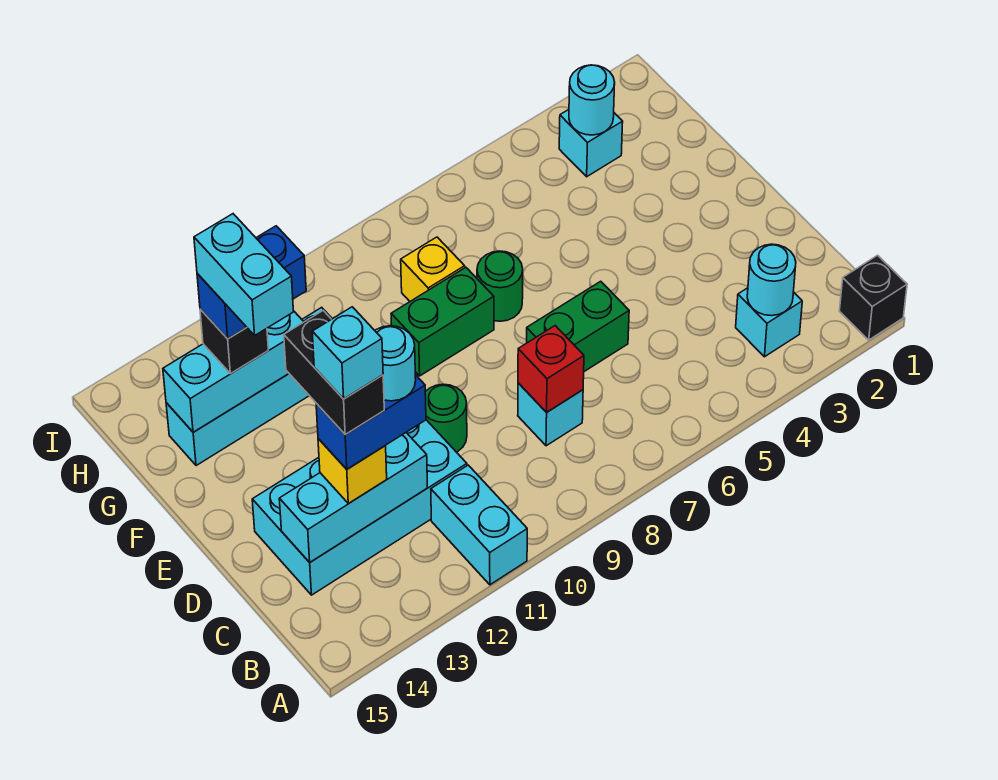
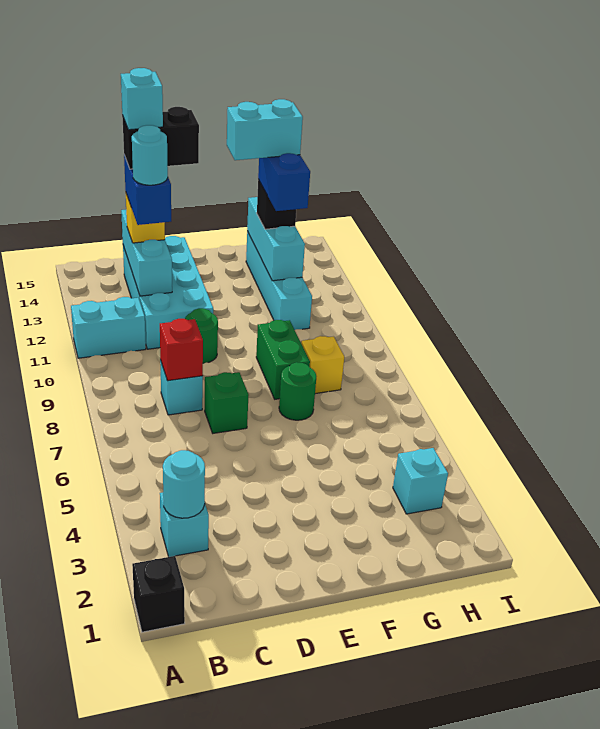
green brick D6:D7 level 1 -> green brick D7 level 1
cyan round brick H3 level 2 -> none

